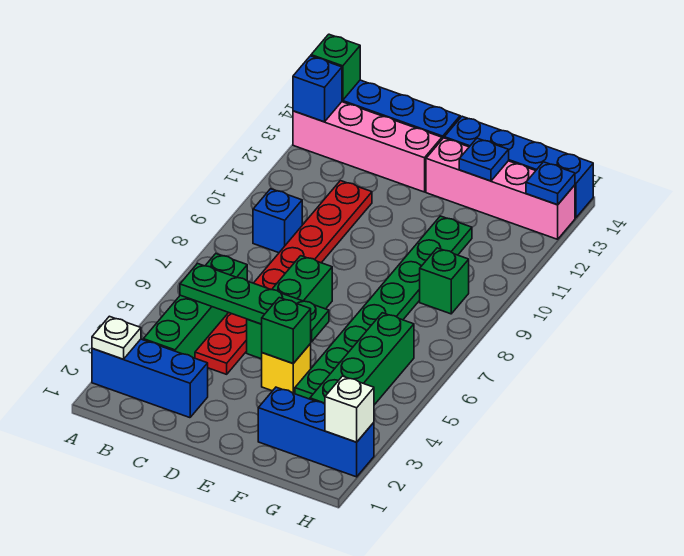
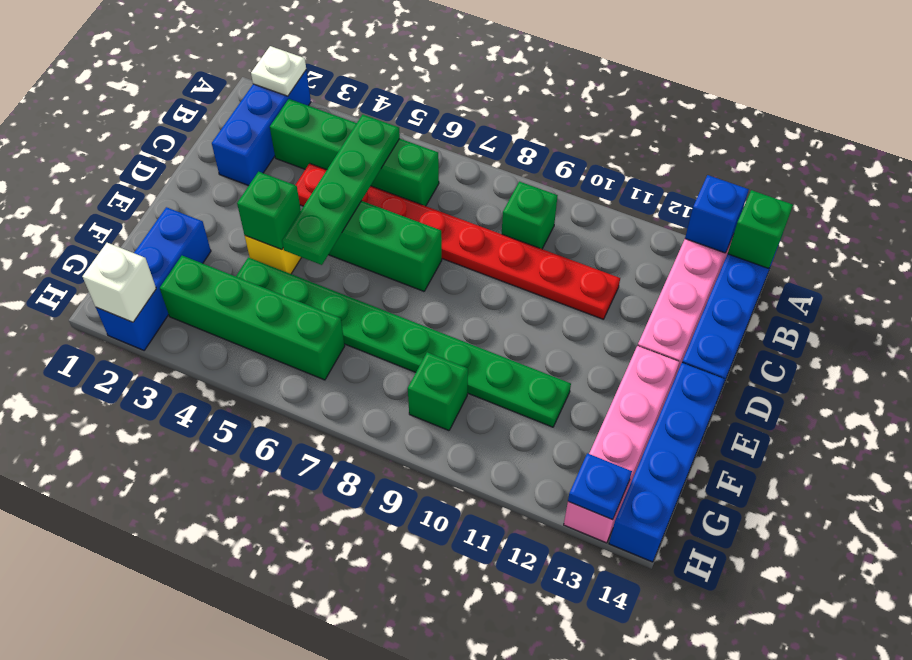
blue brick B9 level 1 -> green brick B9 level 1
blue plate F13 level 2 -> none

